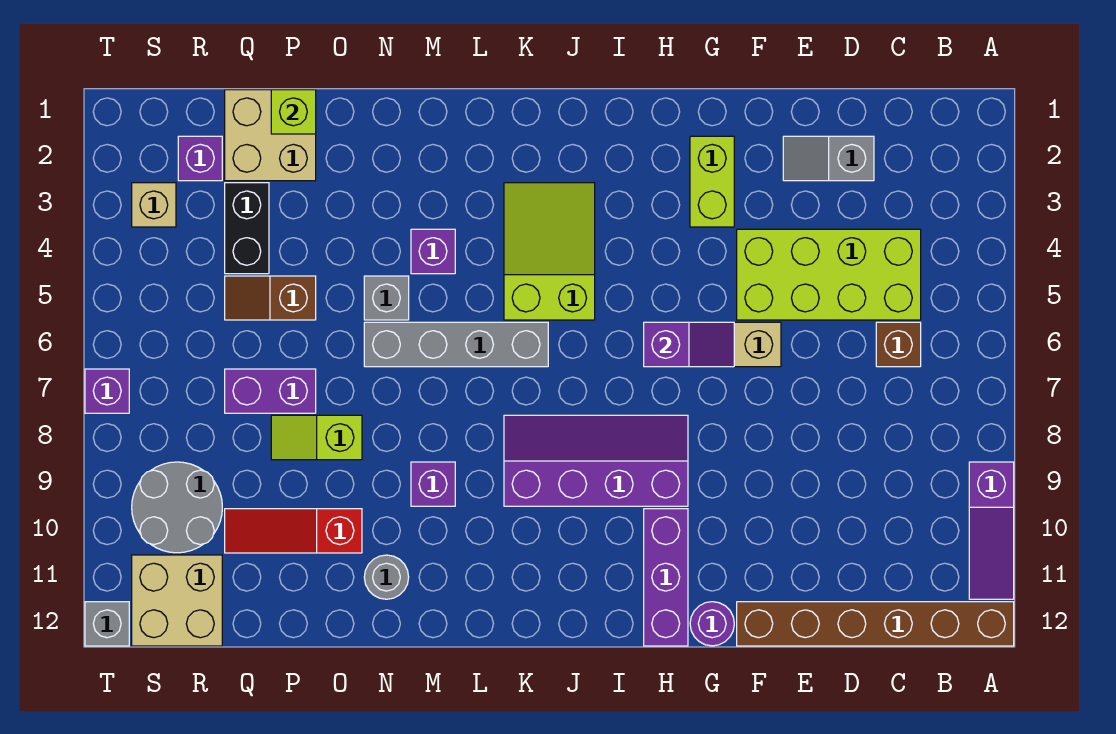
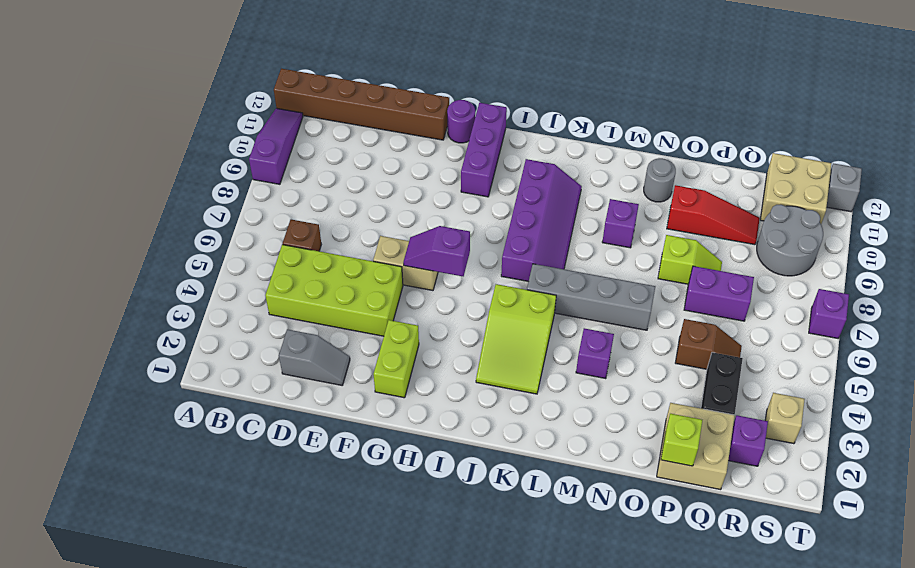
purple slope H8:K9 level 1 top 9 -> purple slope J7:K10 level 1 top J
grey brick N5 level 1 -> none

